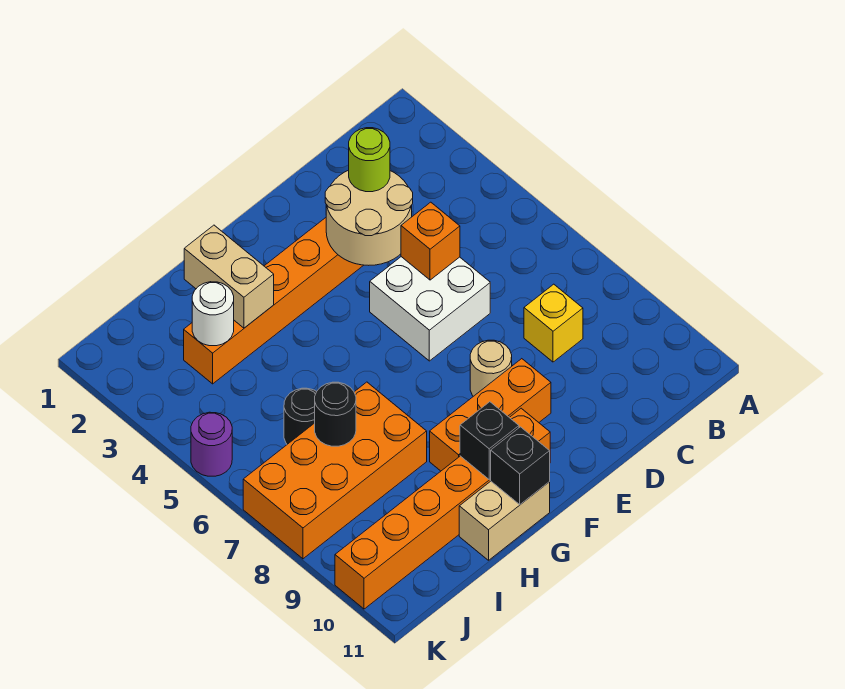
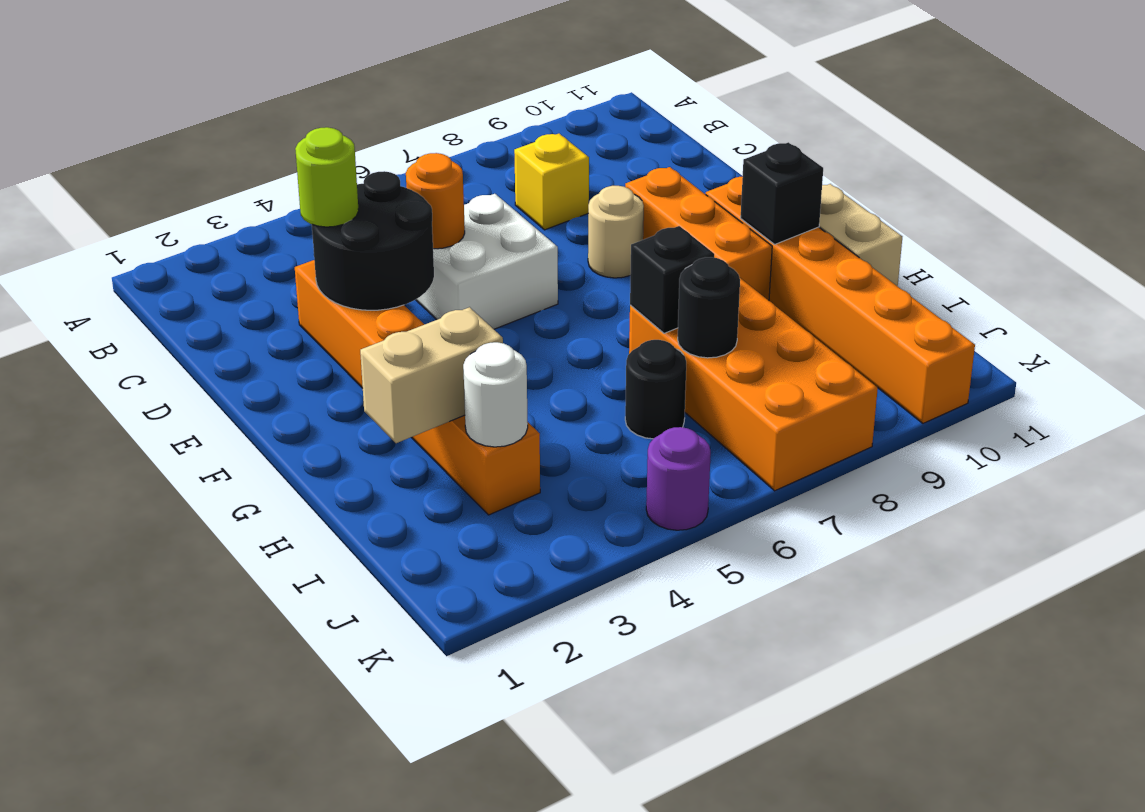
tan round brick D3:E4 level 2 -> black round brick D3:E4 level 2
orange brick D5 level 2 -> orange round brick D5 level 2
black brick G11 level 2 -> black brick H7 level 2

